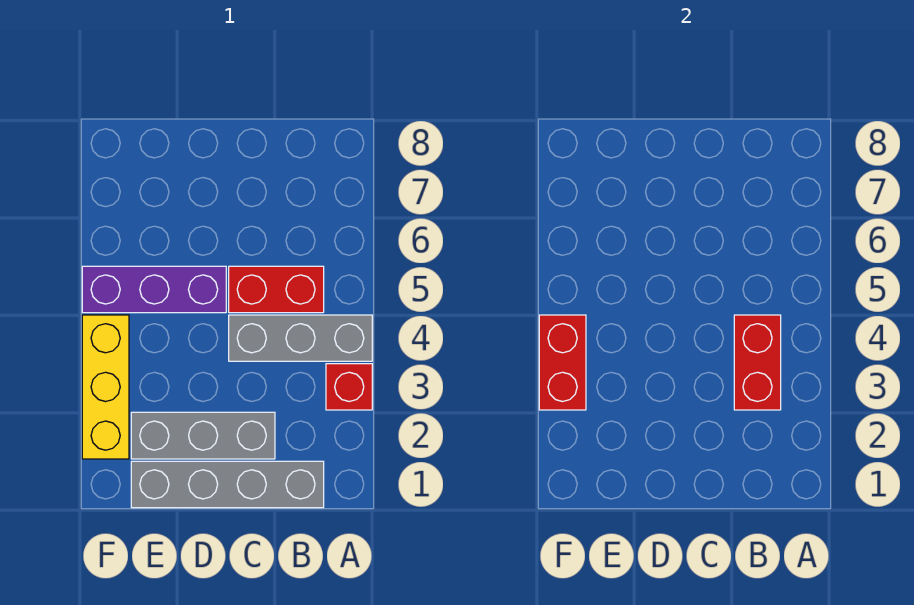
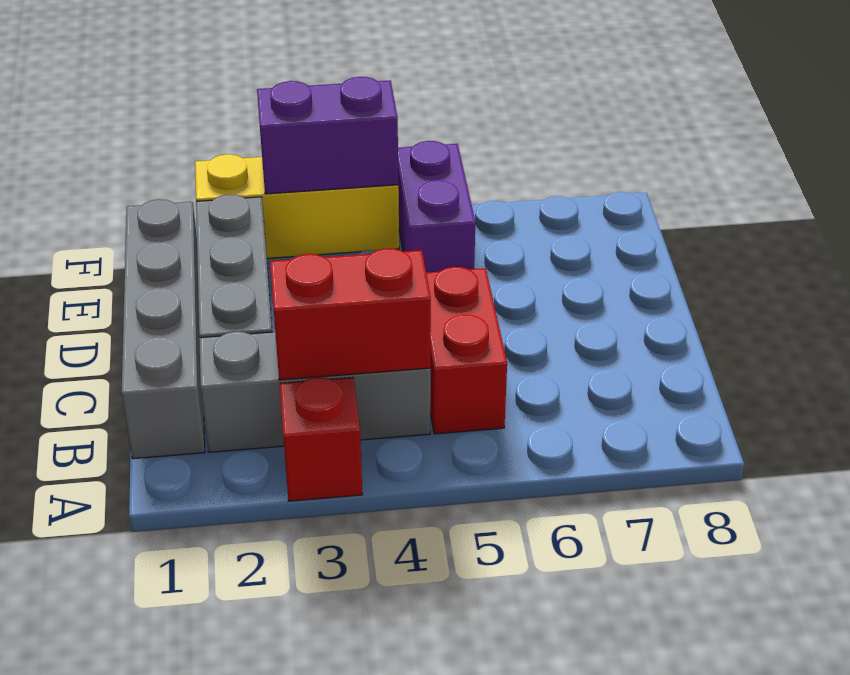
grey brick A4:C4 level 1 -> grey brick B2:B4 level 1
purple brick D5:F5 level 1 -> purple brick E5:F5 level 1
red brick F3:F4 level 2 -> purple brick F3:F4 level 2

